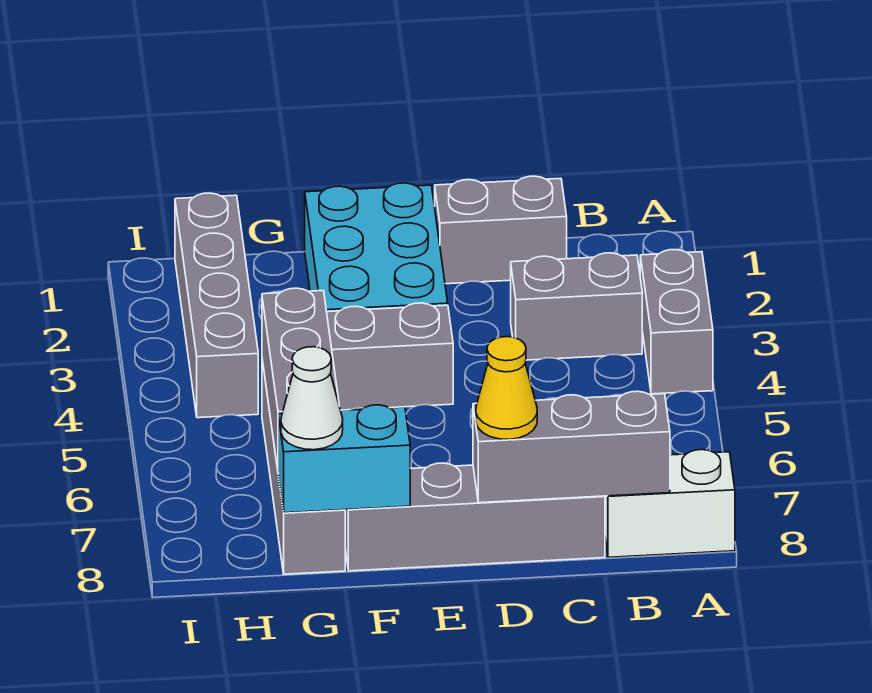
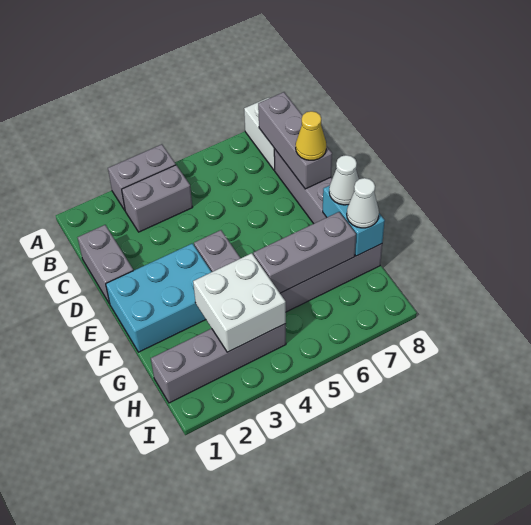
grey brick B3:C3 level 1 -> grey brick B3:B4 level 1
none -> white cone F8 level 3
none -> white brick G3:H4 level 2

